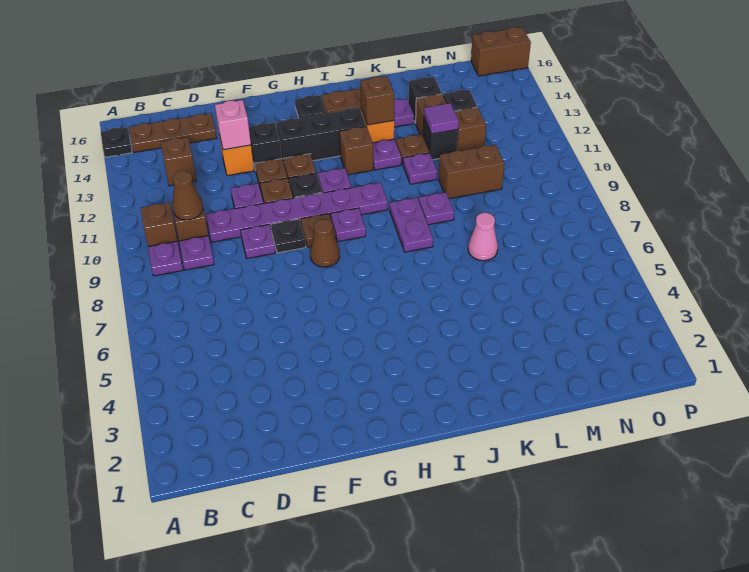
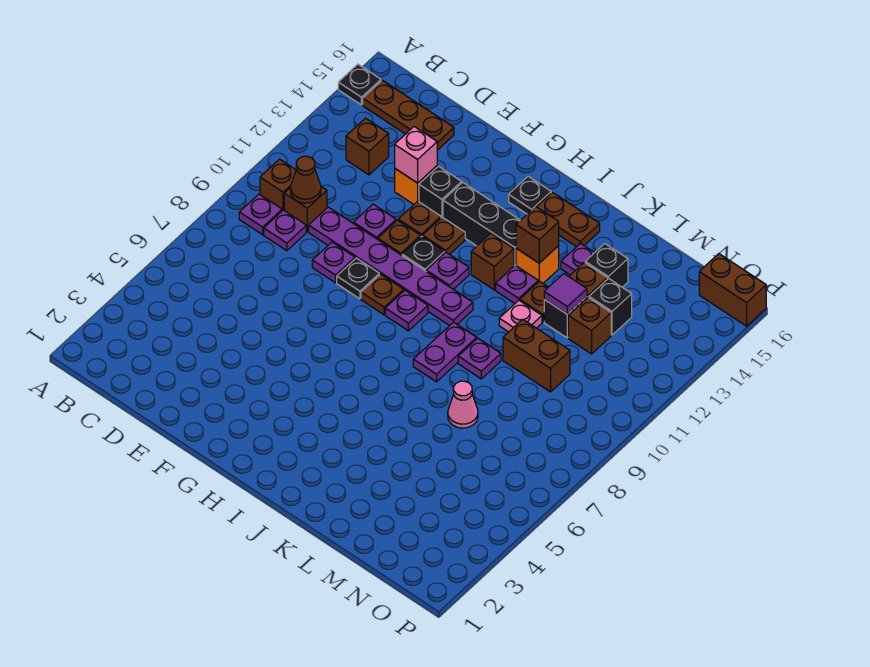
brown cone G8 level 1 -> none
purple plate K11 level 1 -> pink plate K11 level 1

